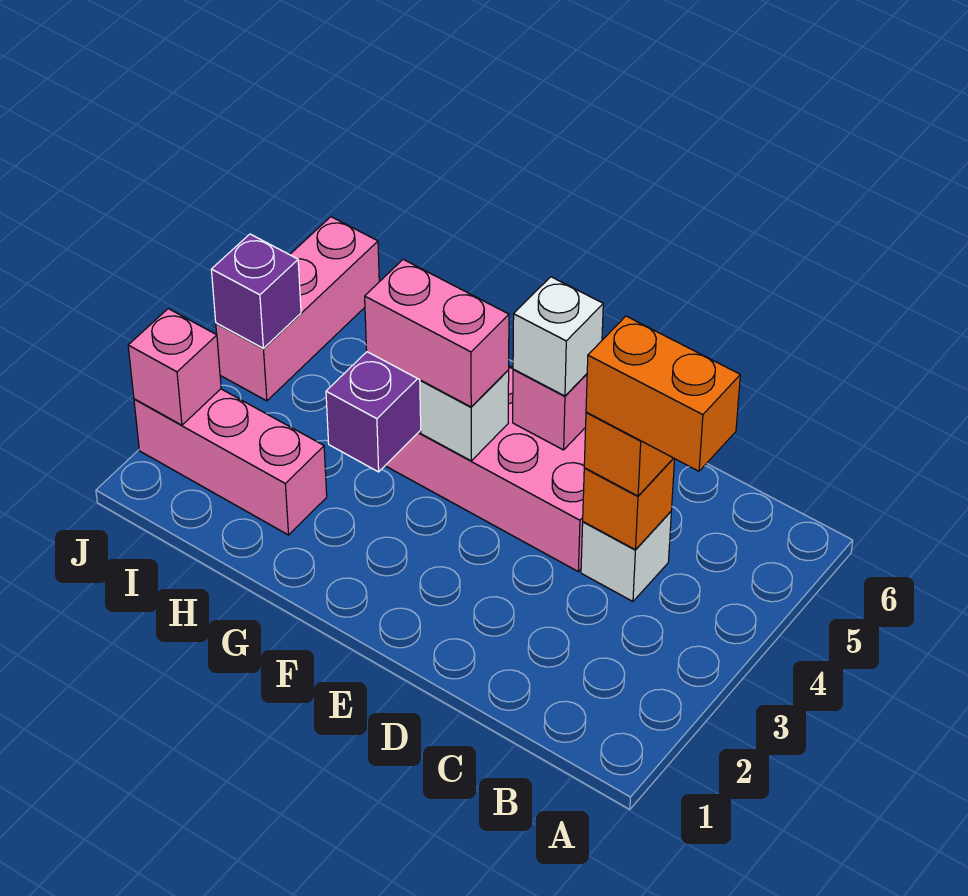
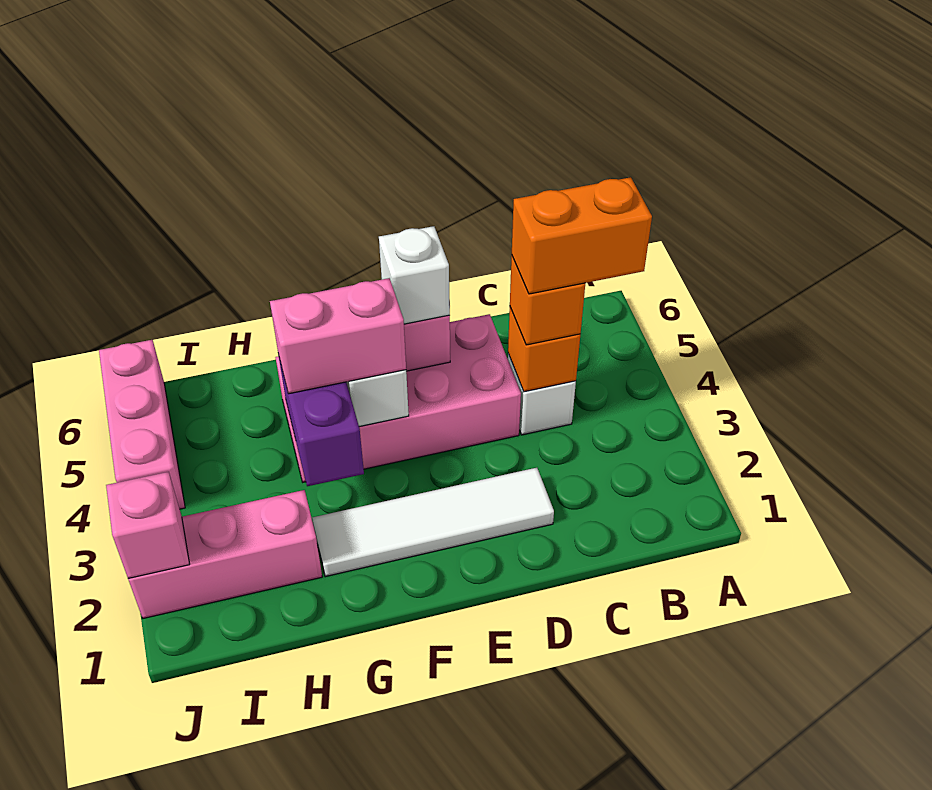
none -> white tile D2:G2 level 1
purple brick J4 level 2 -> none

